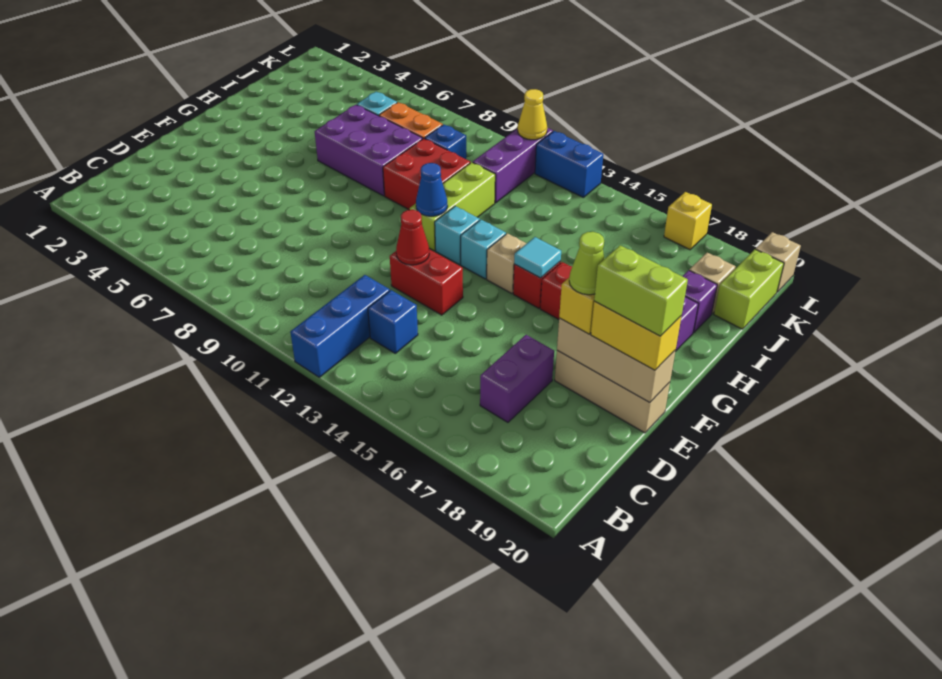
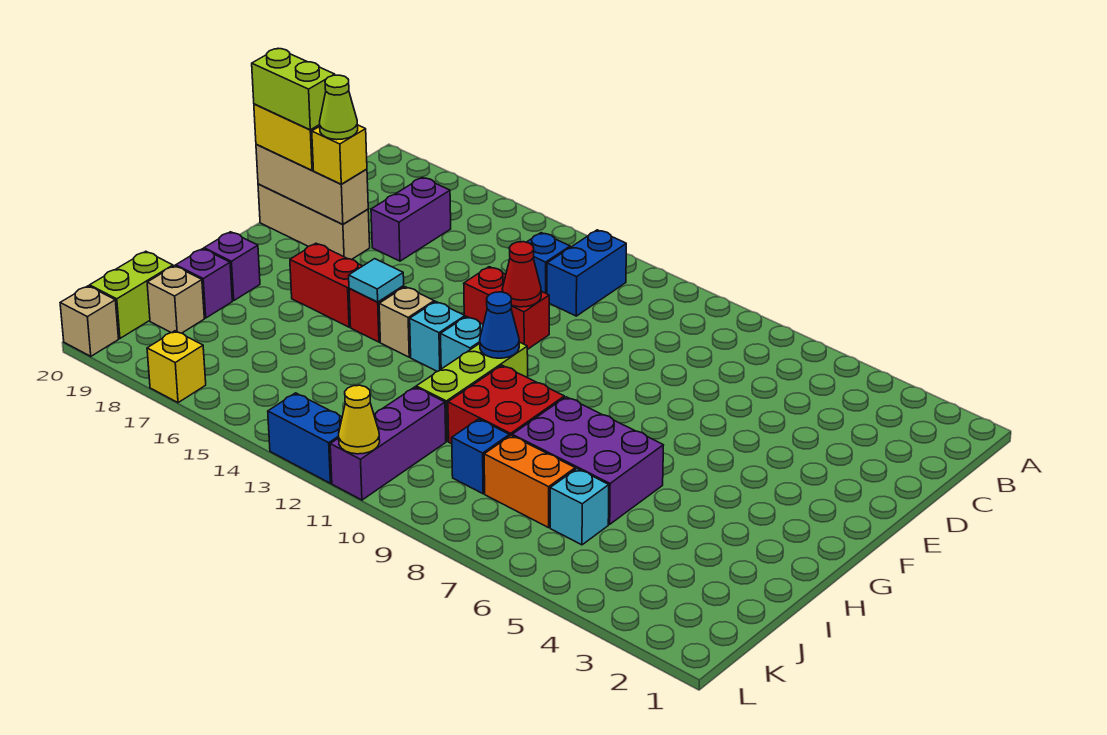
blue brick A12:C12 level 1 -> blue brick B12:C12 level 1

